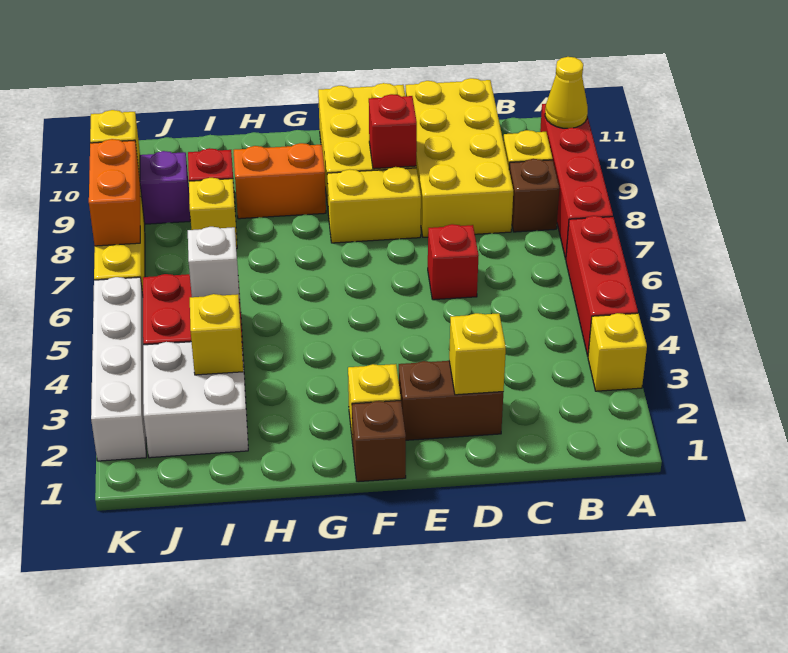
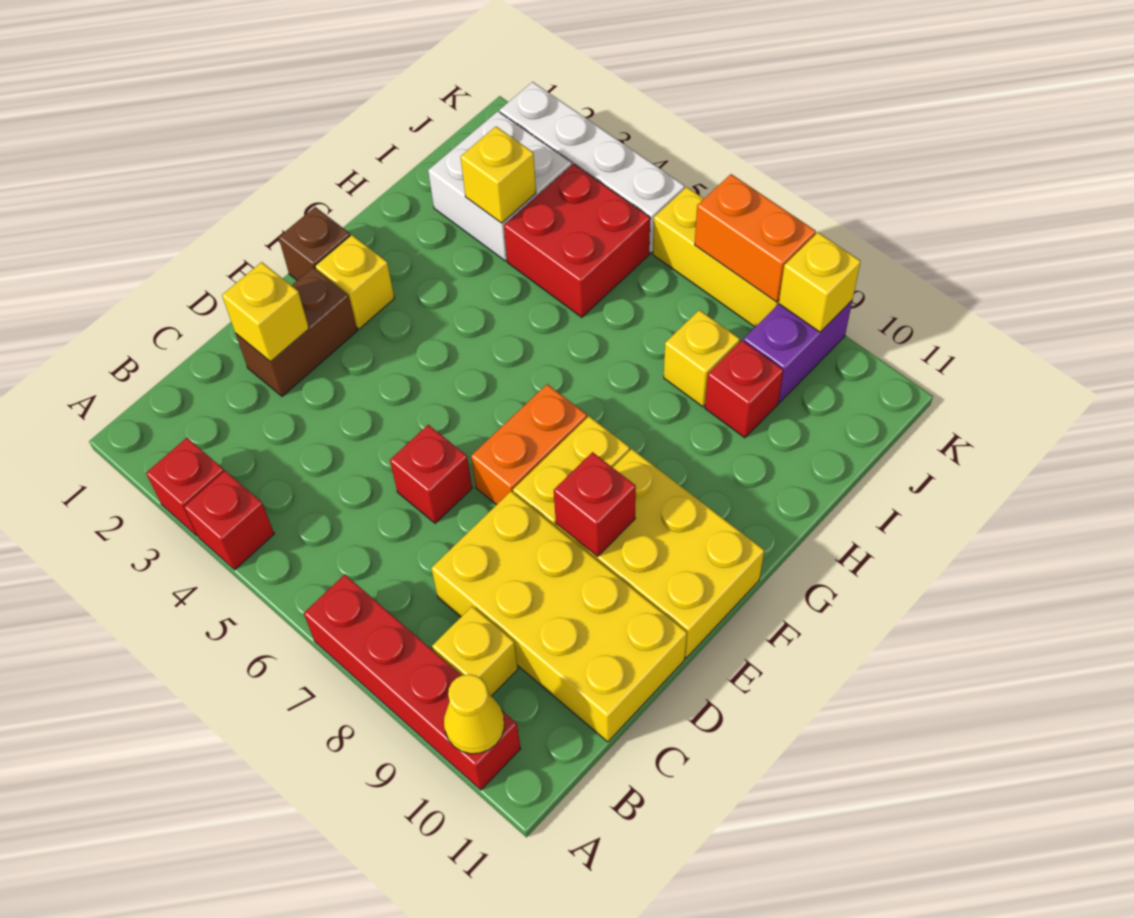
yellow brick A3 level 1 -> red brick A3 level 1
red brick A4:A6 level 1 -> red brick A4 level 1
brown brick B8 level 1 -> none
orange brick G9:H9 level 1 -> orange brick E7:F7 level 1
white brick I5 level 2 -> none

